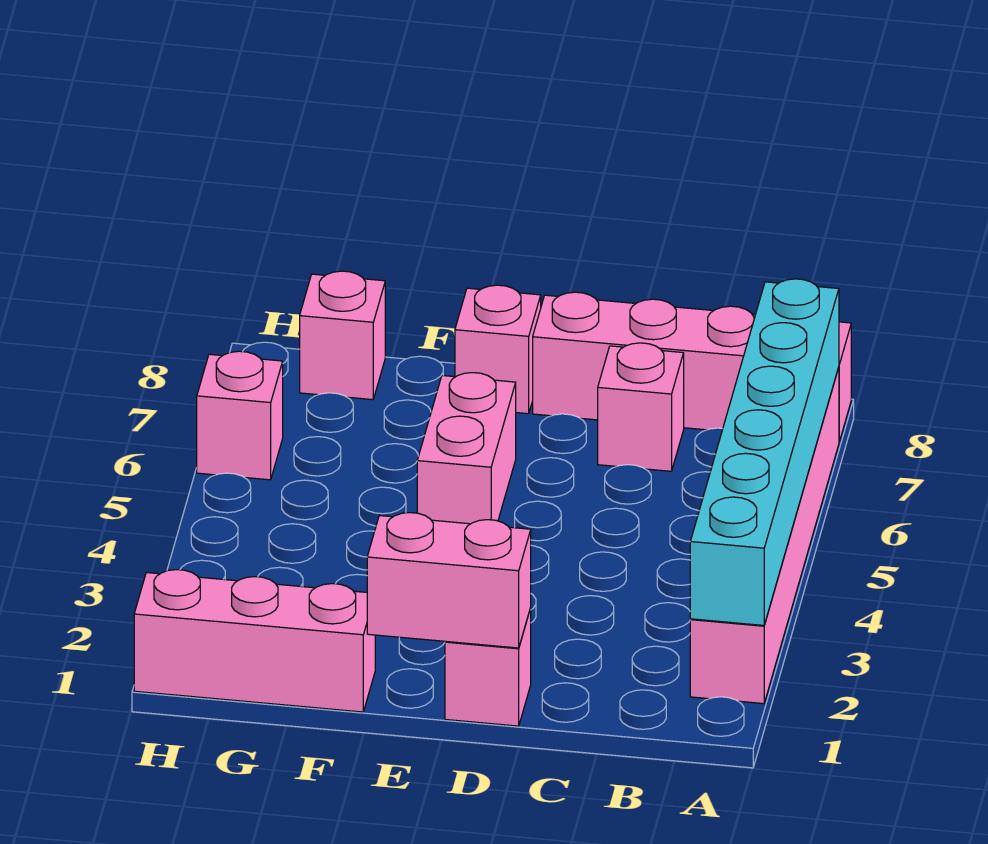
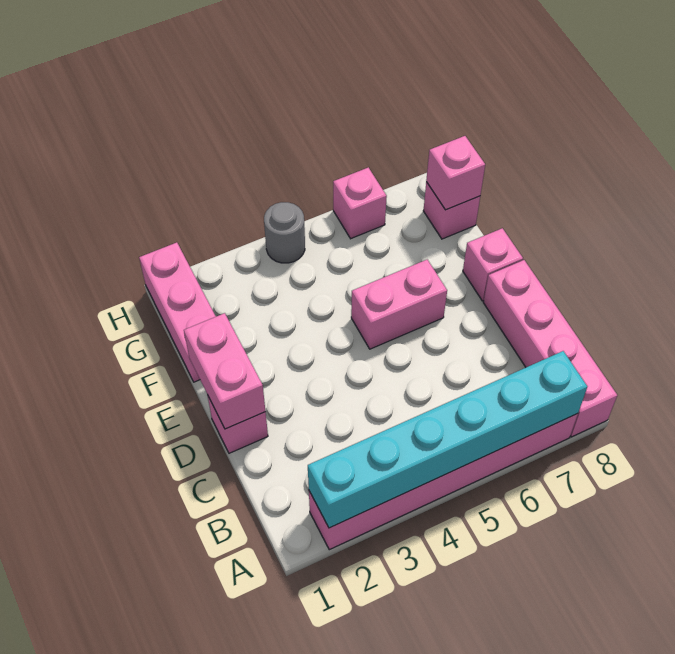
pink brick C7 level 1 -> pink brick G8 level 2
none -> grey round brick H4 level 1

